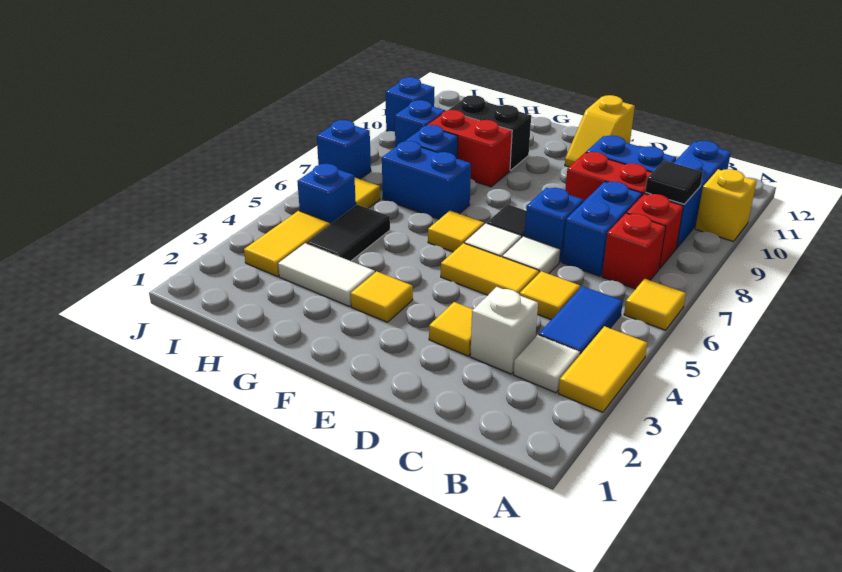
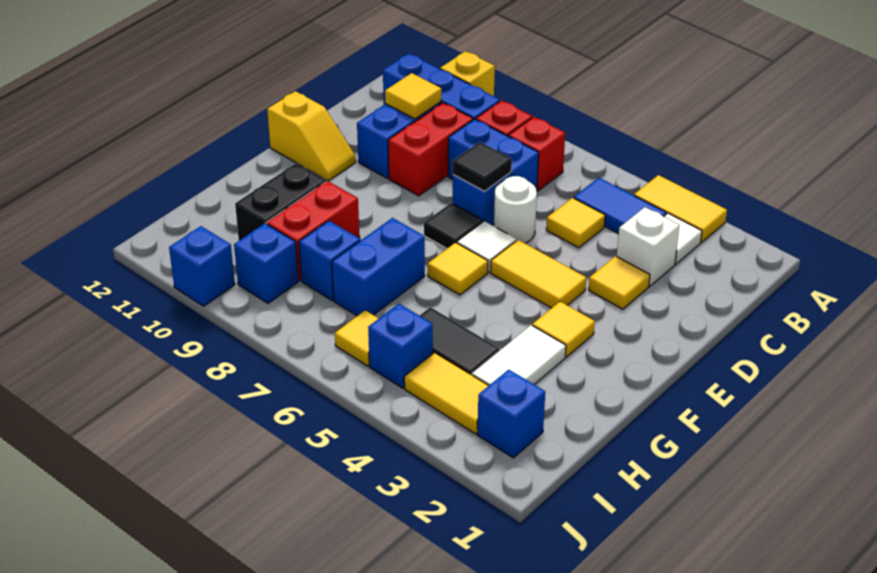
yellow tile A6 level 1 -> yellow tile C10 level 2
black tile B9 level 2 -> black tile D7 level 2
yellow tile D5:E5 level 1 -> yellow tile E4:E5 level 1
white tile D6 level 1 -> white round brick D6 level 1
blue brick J7 level 1 -> blue brick I2 level 1

